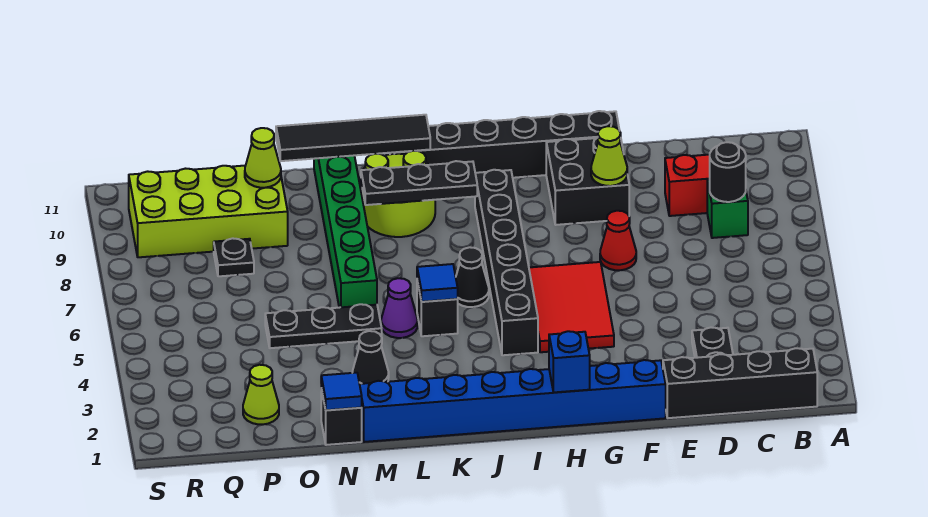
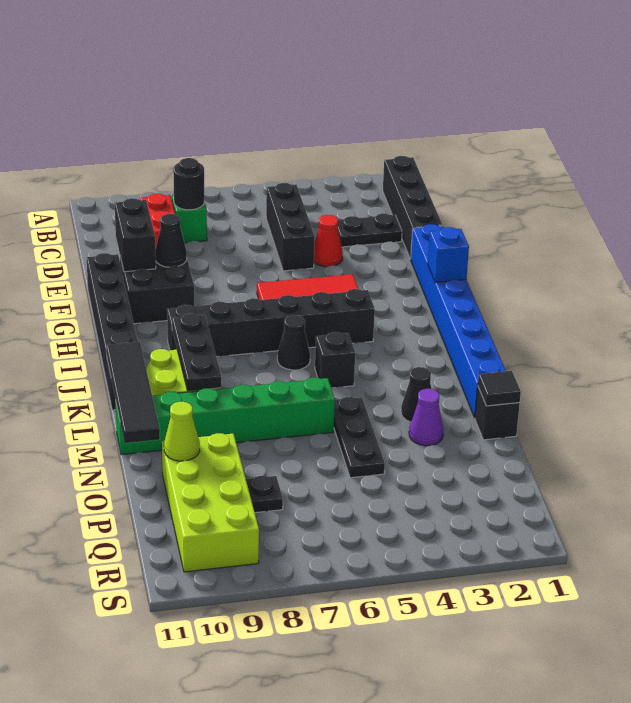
none -> black brick C5:E5 level 1
none -> black brick E10:F10 level 2
red cone F7 level 1 -> red cone E4 level 1
lime cone F9 level 2 -> black cone F9 level 2
blue tile K5 level 2 -> none
purple cone L5 level 1 -> purple cone N3 level 1
blue tile N1 level 2 -> black tile N1 level 2
lime cone P2 level 1 -> none

